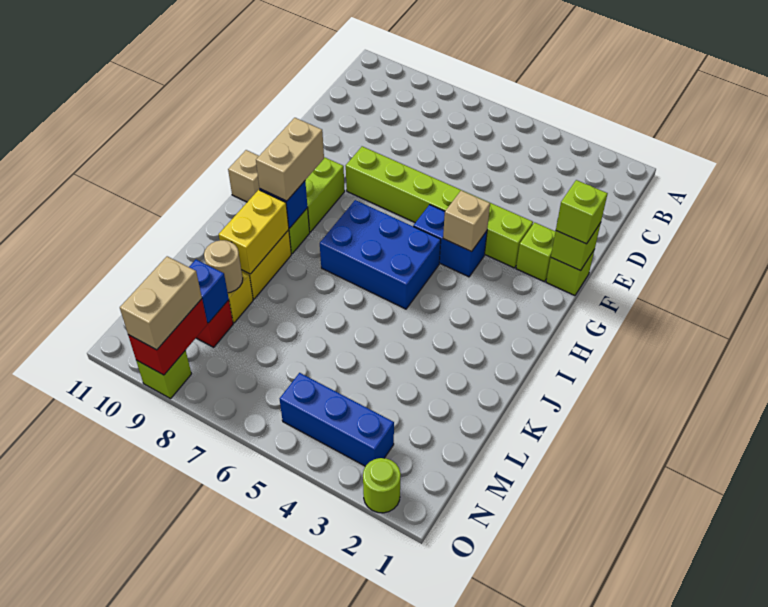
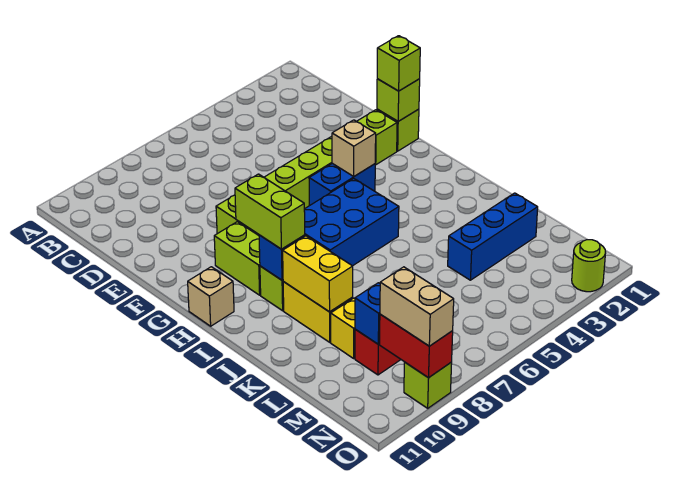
tan brick H9:I9 level 3 -> lime brick H9:I9 level 3
tan round brick L9 level 2 -> none
blue brick N3:N5 level 1 -> blue brick L2:L4 level 1

